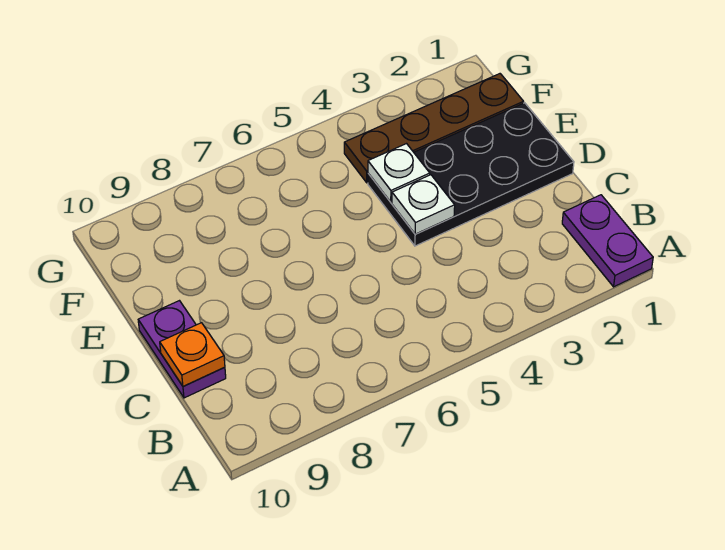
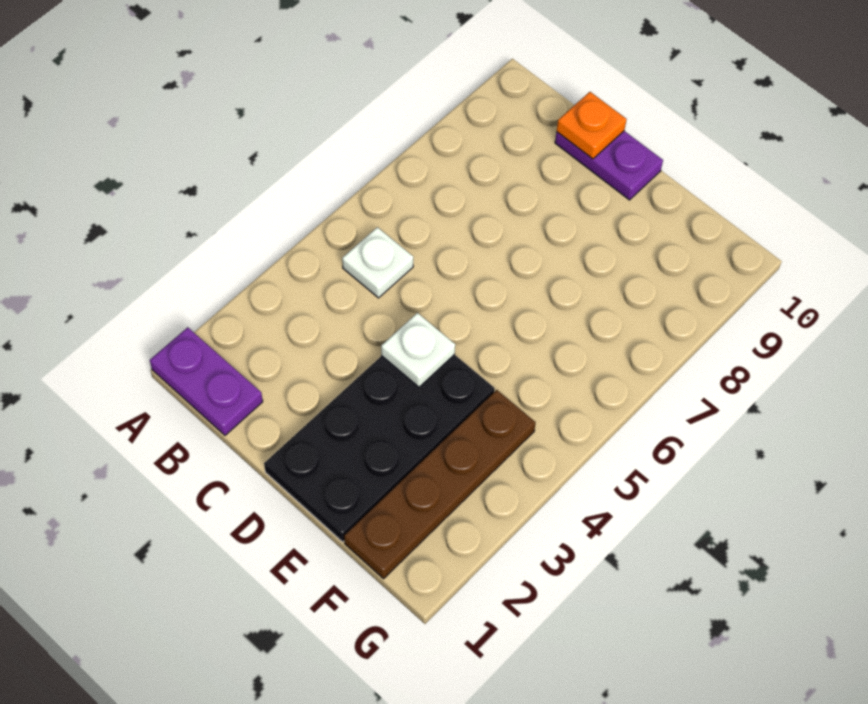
white plate E4 level 2 -> white plate B5 level 1

